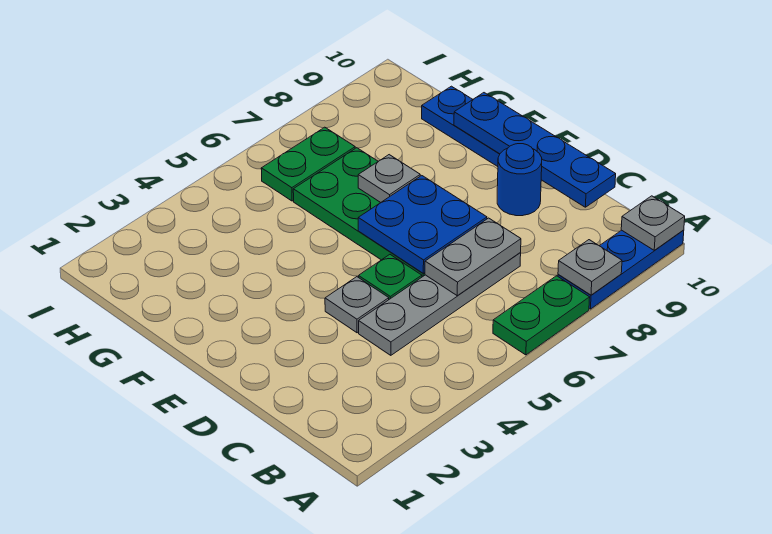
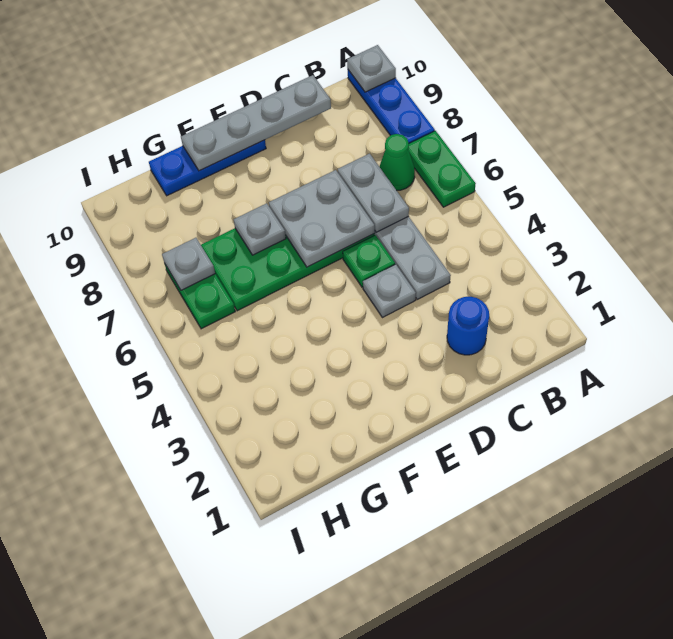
grey plate A8 level 2 -> grey plate H7 level 2
none -> green cone B7 level 1
blue plate C10:F10 level 2 -> grey plate C10:F10 level 2
blue plate D6:E7 level 2 -> grey plate D6:E7 level 2
blue round brick D9 level 1 -> blue round brick C2 level 1

